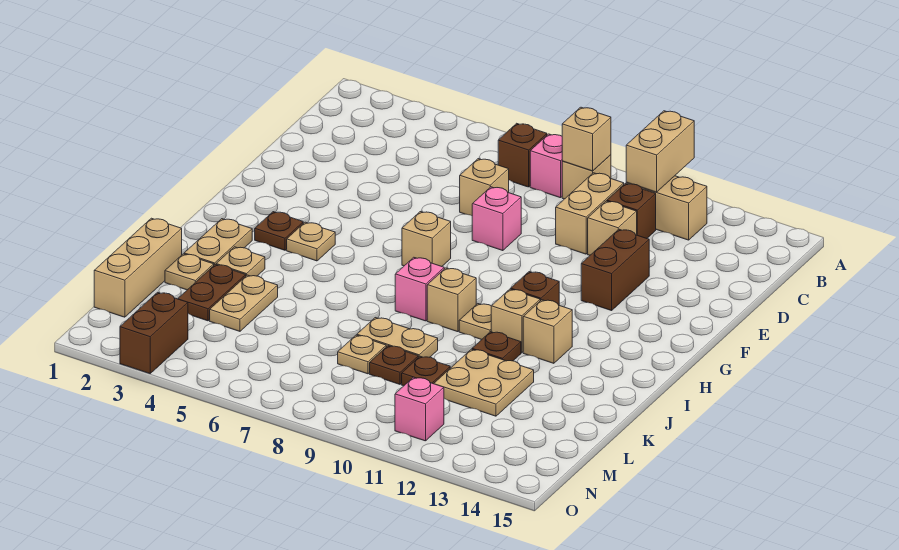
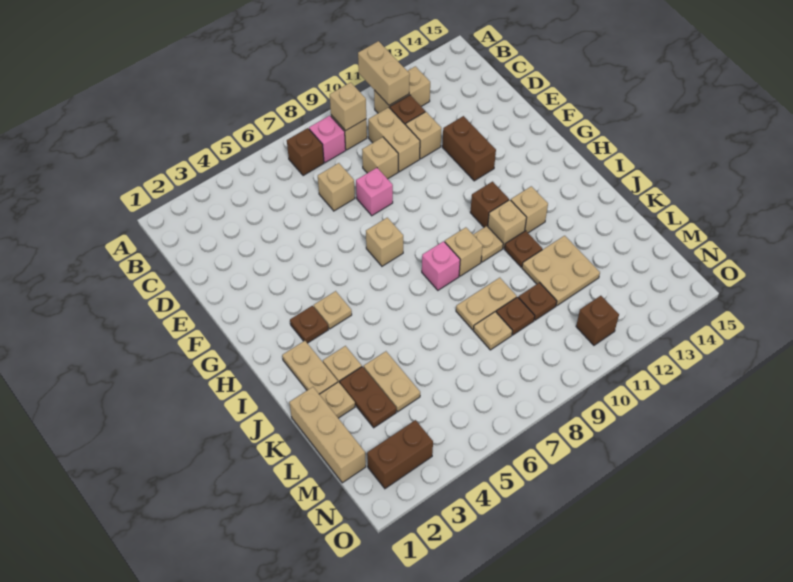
none -> tan brick D9 level 1
brown brick N3:O3 level 1 -> brown brick N2:N3 level 1
pink brick N11 level 1 -> brown brick N11 level 1

